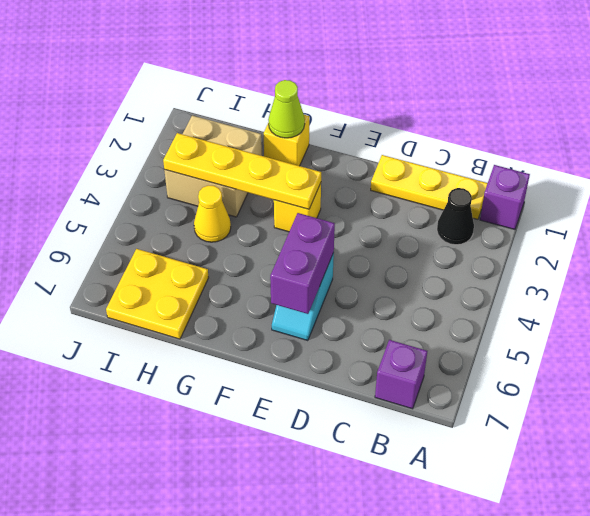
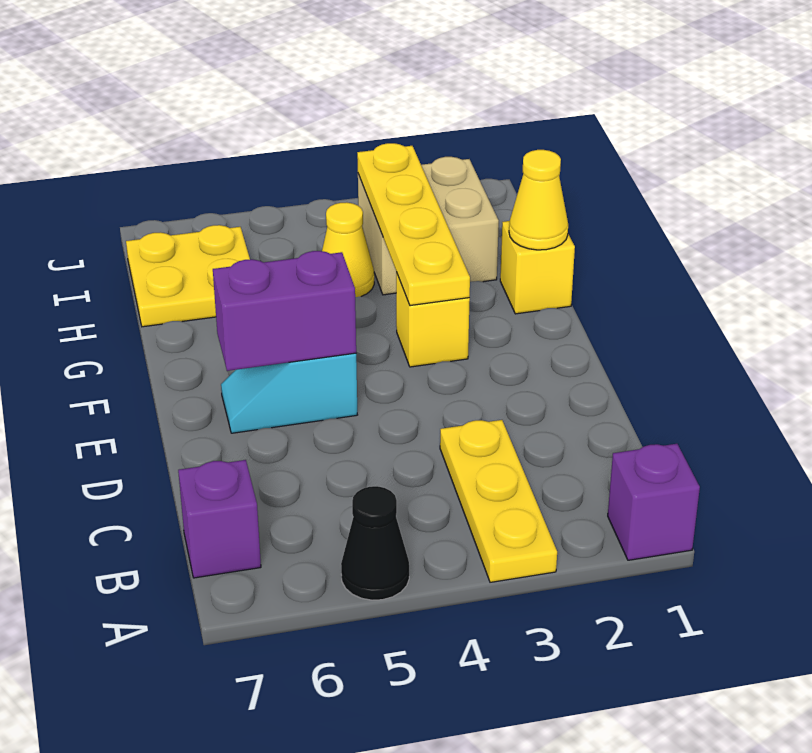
yellow plate B1:D1 level 1 -> yellow plate A3:C3 level 1
black cone B2 level 1 -> black cone A5 level 1
lime cone G1 level 2 -> yellow cone G1 level 2

